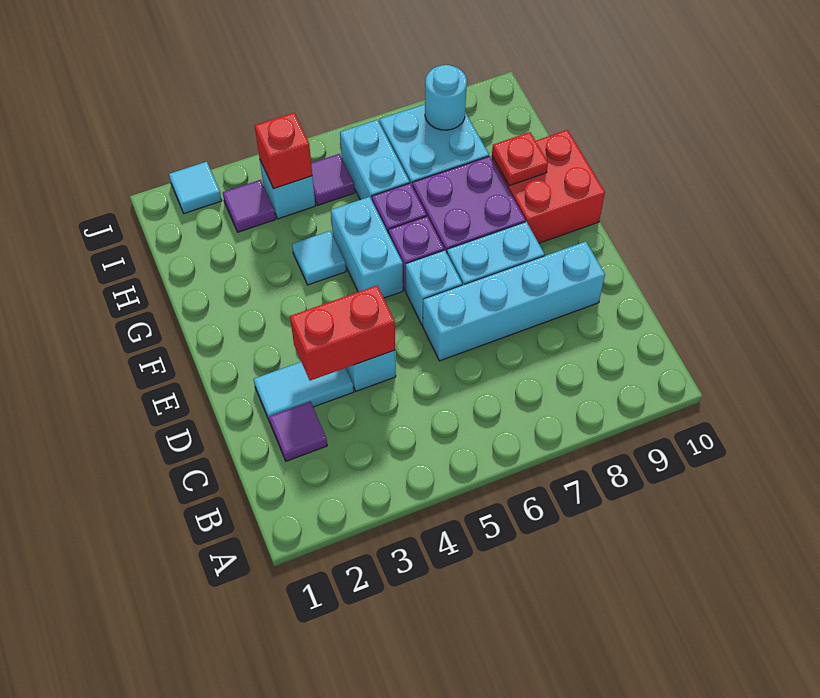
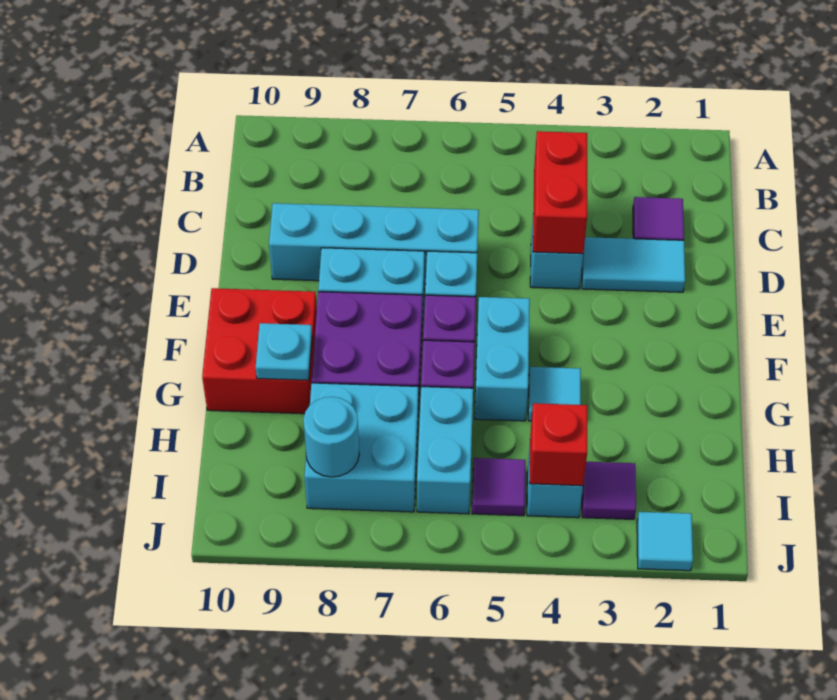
red brick D3:D4 level 2 -> red brick C4:D4 level 2
red plate G9 level 2 -> cyan plate G9 level 2

